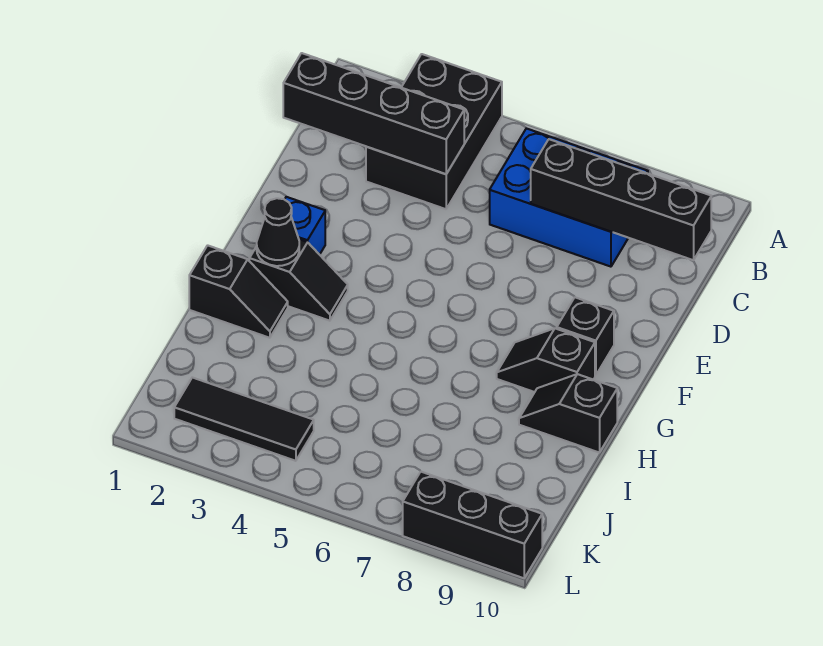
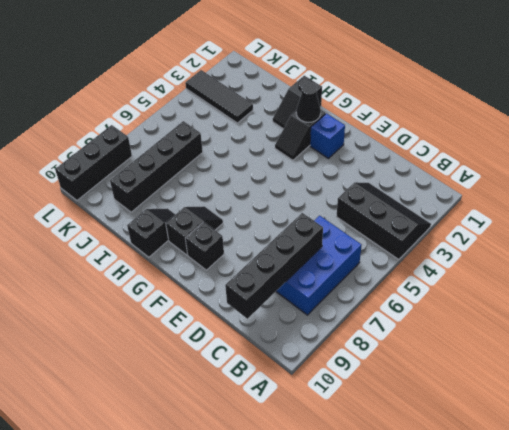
black brick A3:C4 level 1 -> black slope A3:C4 level 1 top 4
black brick C1:C4 level 2 -> black brick J6:J9 level 1
black tile K2:K4 level 1 -> black tile J3:L3 level 1

